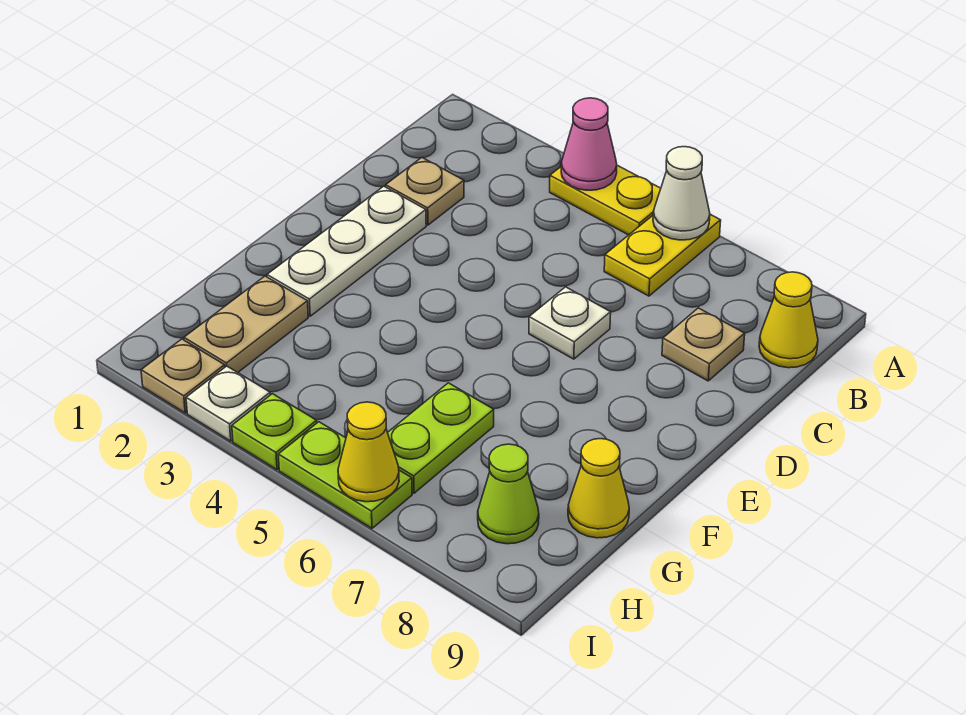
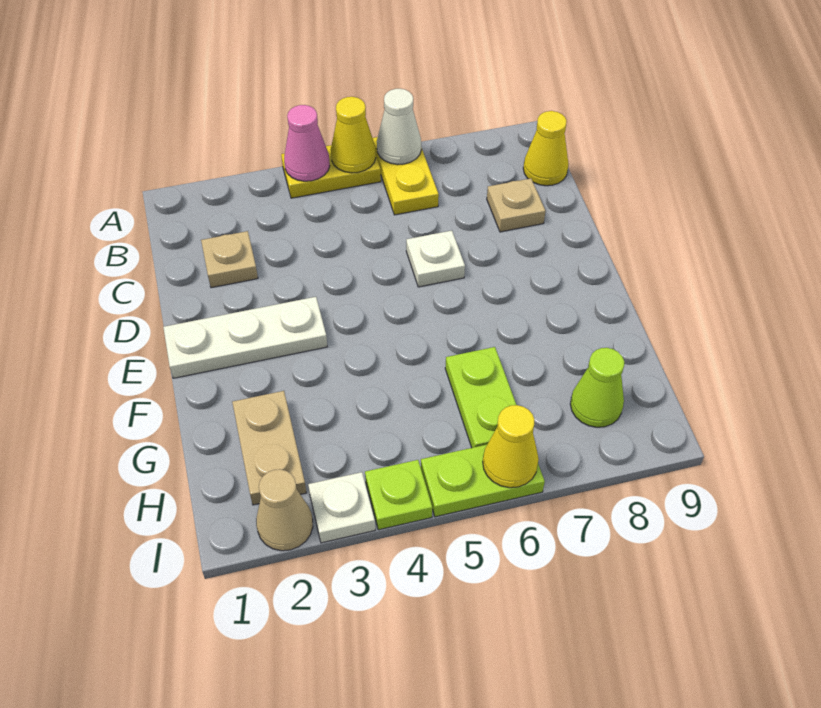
white plate D2:F2 level 1 -> white plate E1:E3 level 1
yellow cone G9 level 1 -> yellow cone A5 level 2
tan plate I2 level 1 -> tan cone I2 level 1

